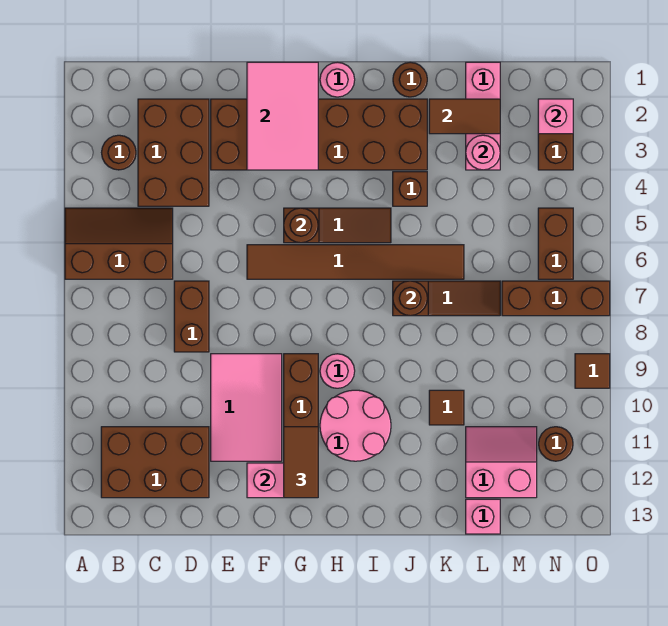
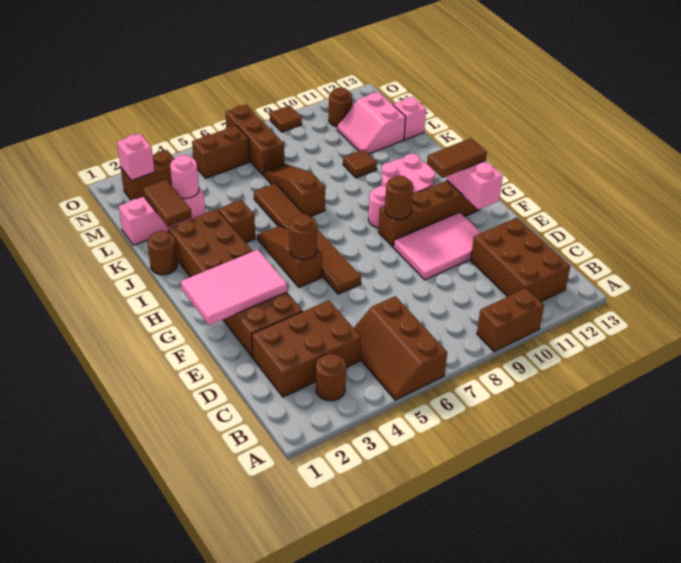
brown brick D7:D8 level 1 -> brown brick A9:A10 level 1
pink round brick H1 level 1 -> none
brown round brick J7 level 2 -> brown round brick G9 level 2

